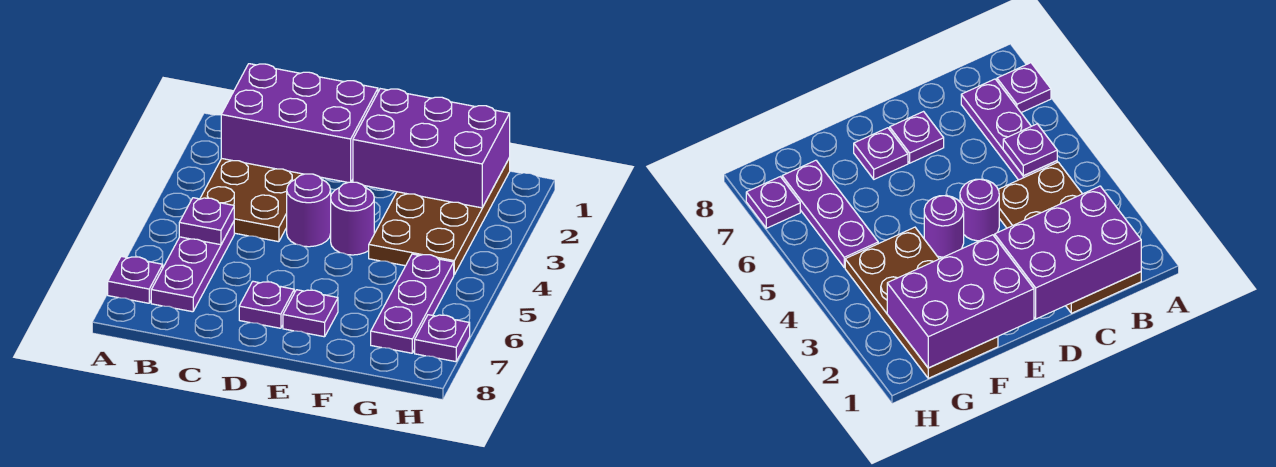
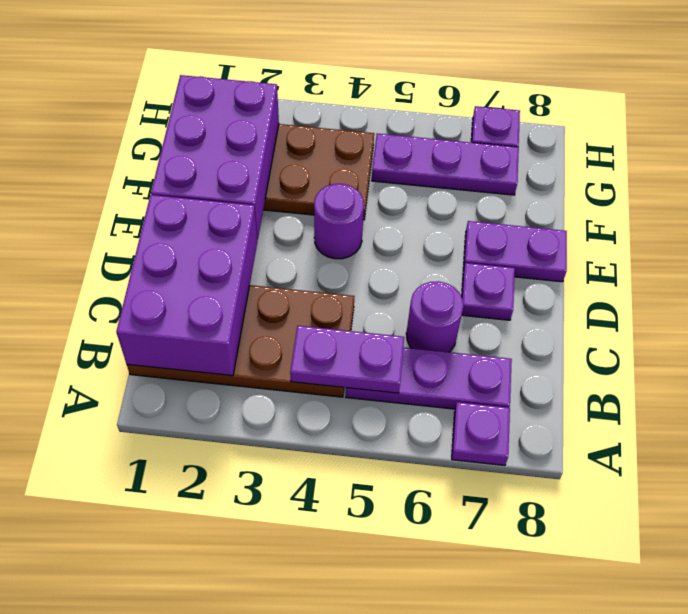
purple plate B5 level 2 -> purple plate B4:B5 level 2
purple round brick D4 level 1 -> purple round brick C6 level 1
purple plate E7 level 1 -> purple plate E7:E8 level 1

